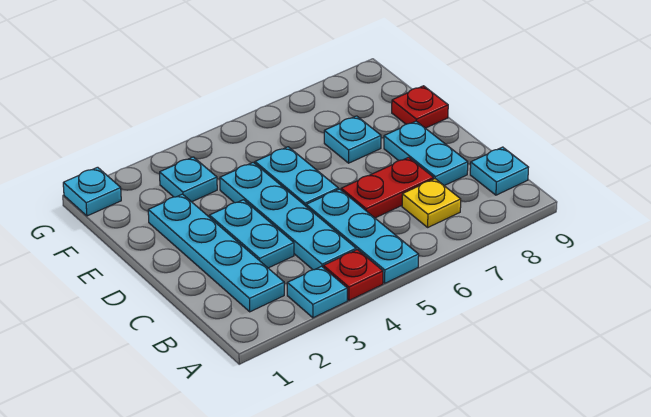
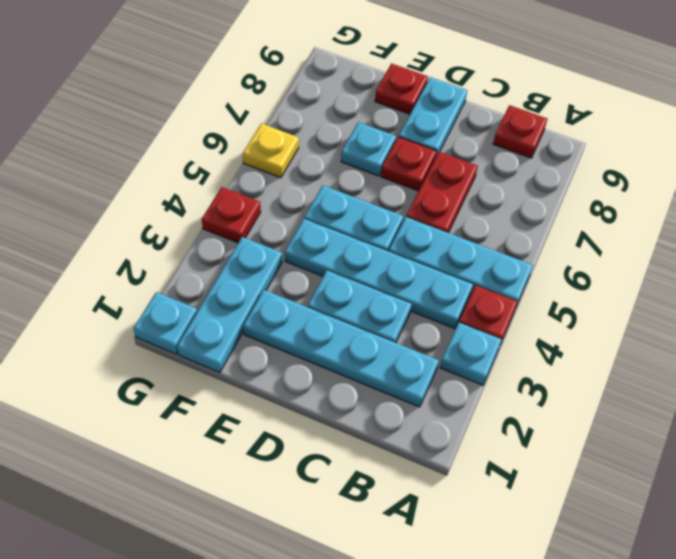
yellow plate B7 level 1 -> yellow plate G6 level 1
cyan plate B9 level 1 -> red plate B9 level 1
cyan plate C8:D8 level 1 -> cyan plate D8:D9 level 1
none -> red plate D7 level 1
cyan plate F3 level 1 -> cyan plate F1:F3 level 1
none -> red plate G4 level 1

